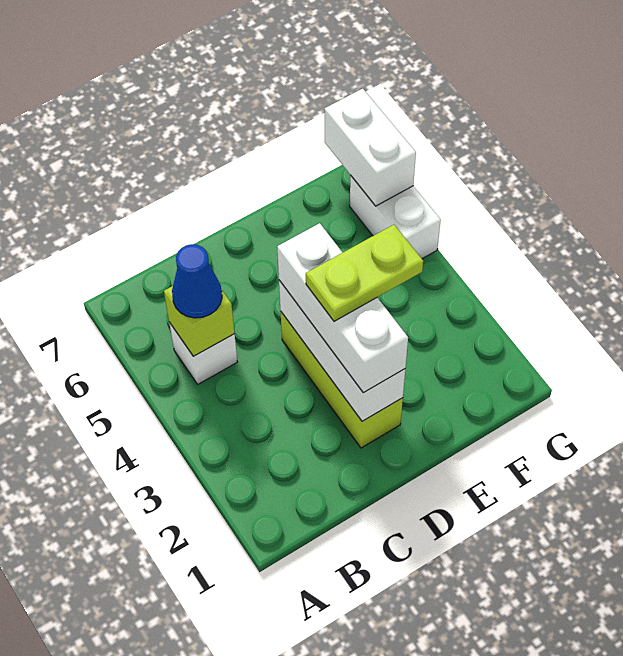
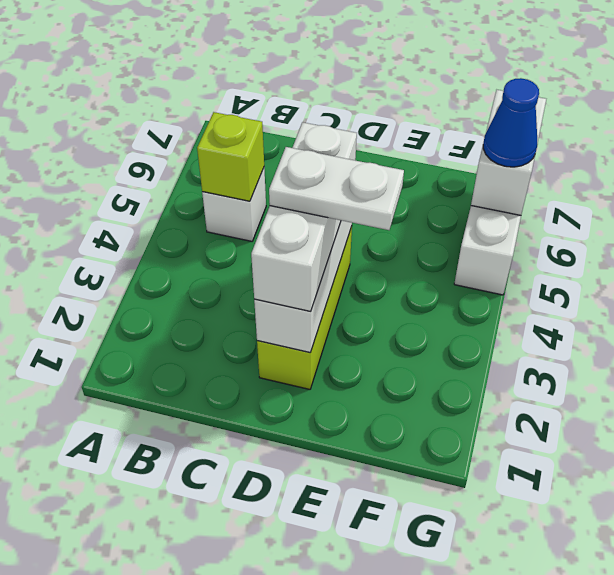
blue cone B5 level 3 -> blue cone G6 level 3
lime plate D3:E3 level 4 -> white plate D3:E3 level 4

